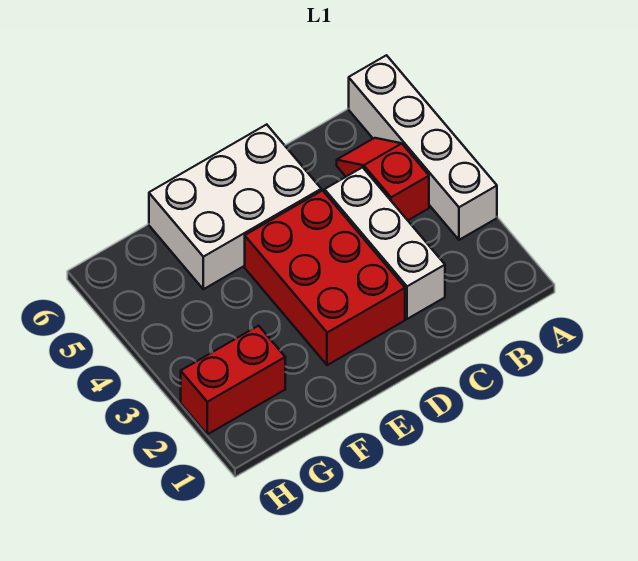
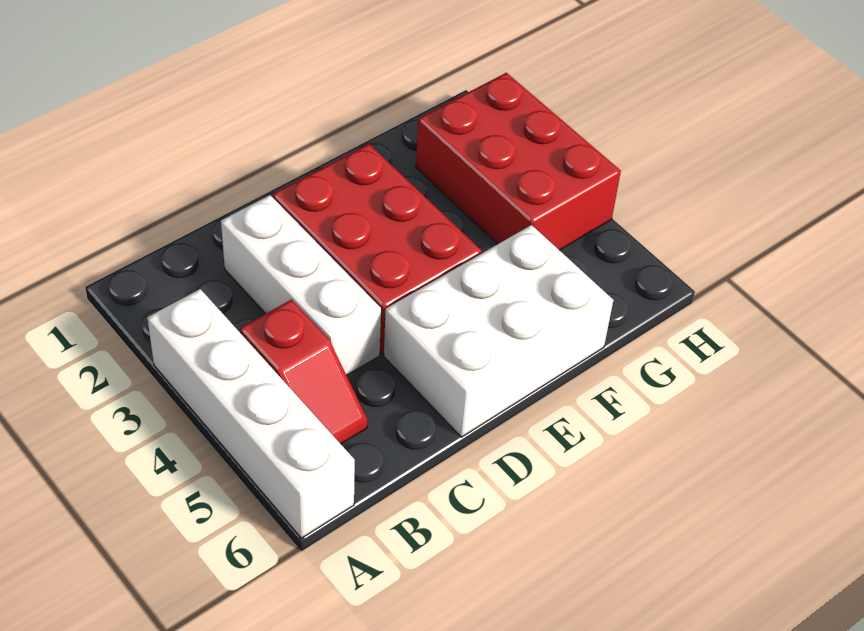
red brick G2:H2 level 1 -> red brick G2:H4 level 1

